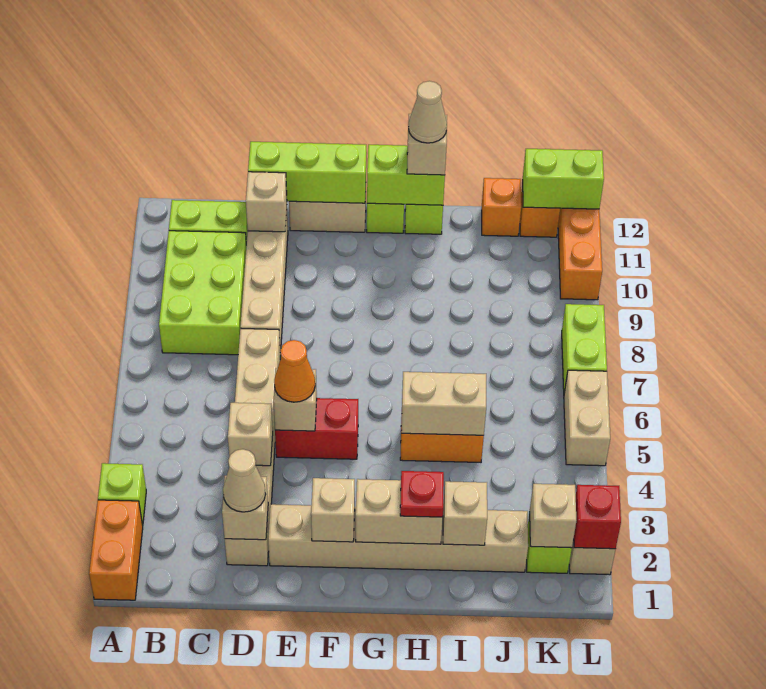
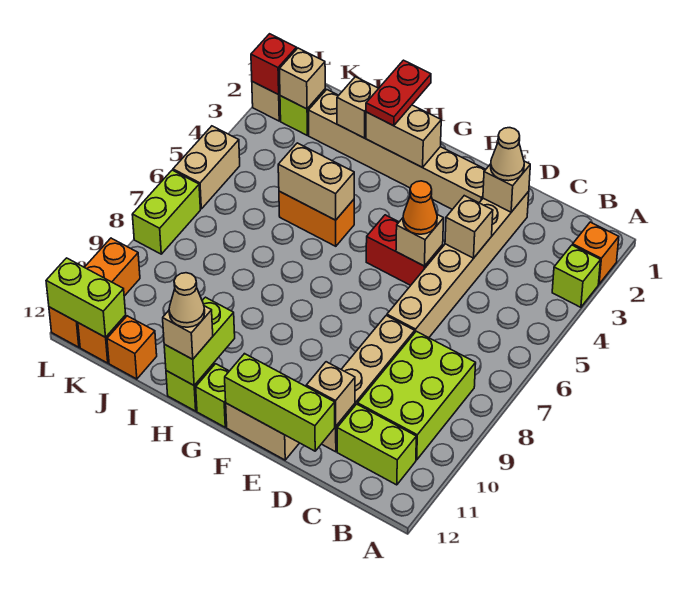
orange brick A1:A2 level 1 -> orange brick A2 level 1
tan brick F2 level 2 -> none
lime brick G12:H12 level 2 -> lime brick H11:H12 level 2
red plate H2 level 3 -> red plate H1:H2 level 3

